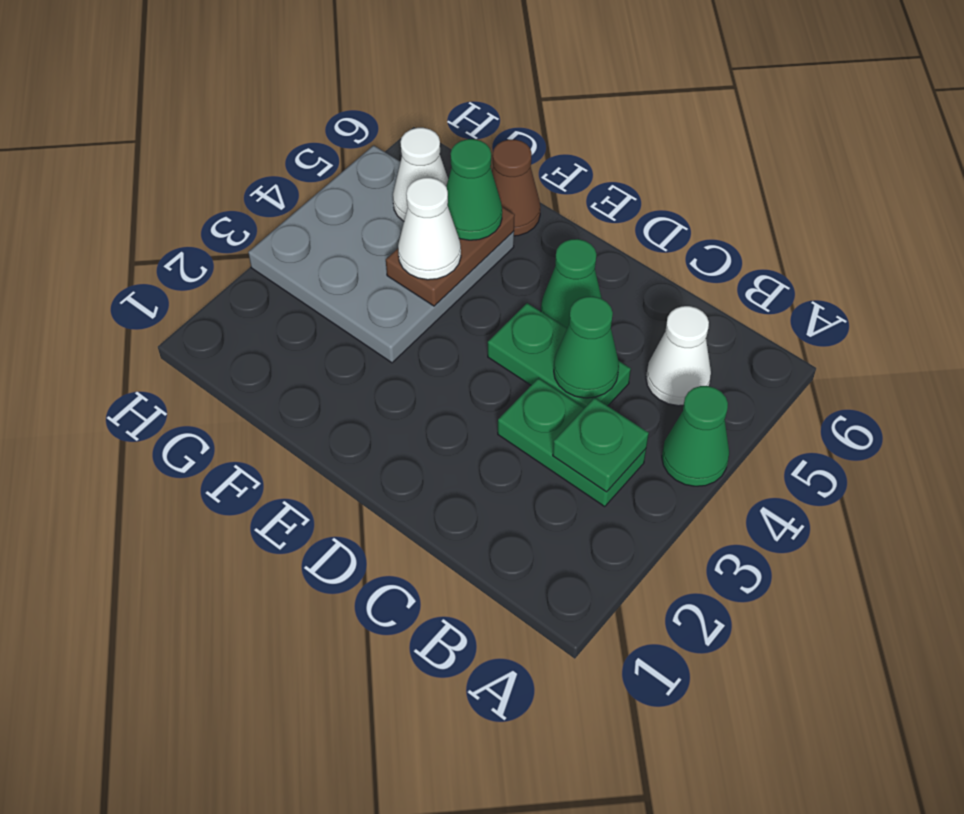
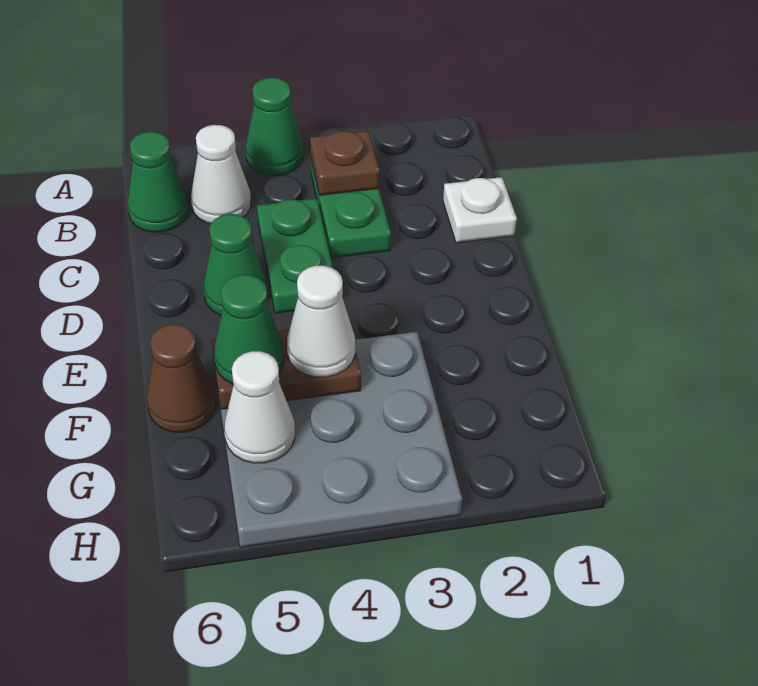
green plate B3 level 2 -> brown plate B3 level 2
none -> white plate C1 level 1
green cone C4 level 2 -> green cone B6 level 1

